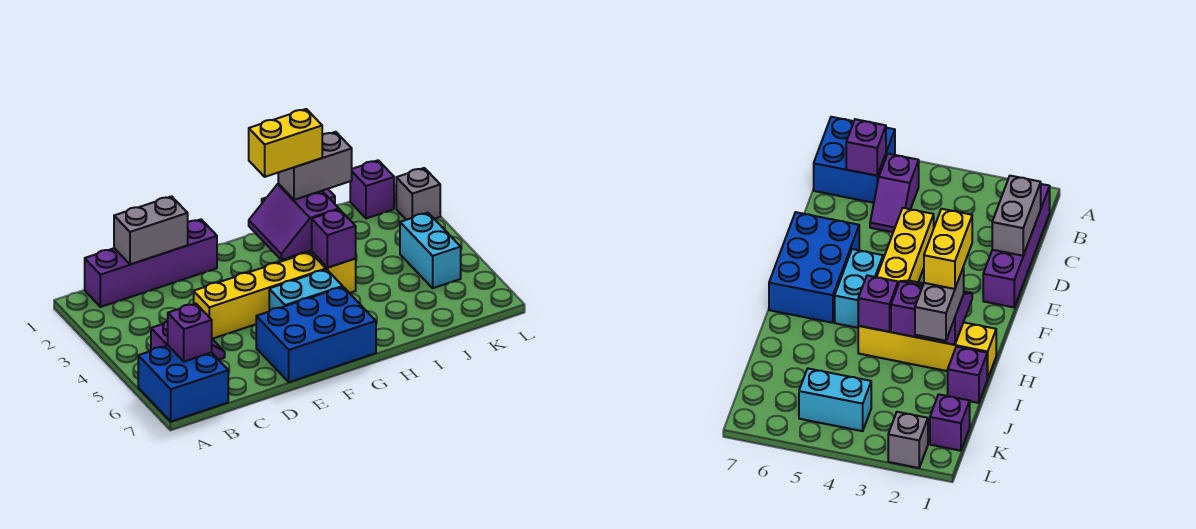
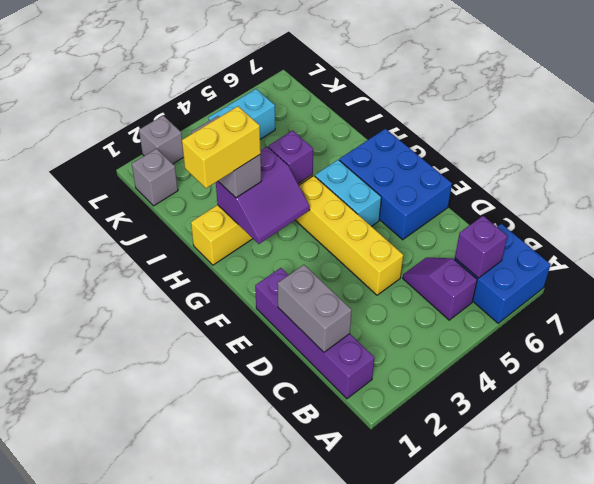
yellow brick G2:H2 level 4 -> yellow brick H1:H2 level 4
purple brick I1 level 1 -> none
purple brick K1 level 1 -> grey brick K1 level 1

